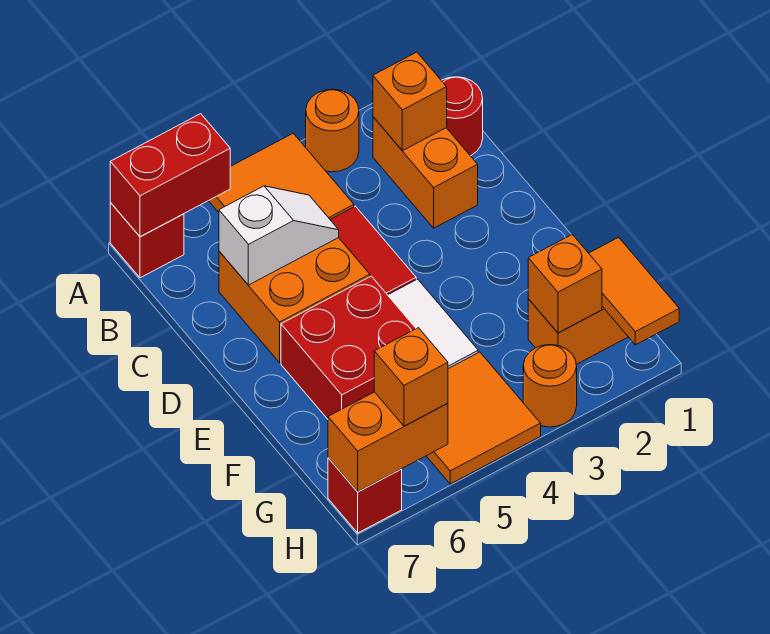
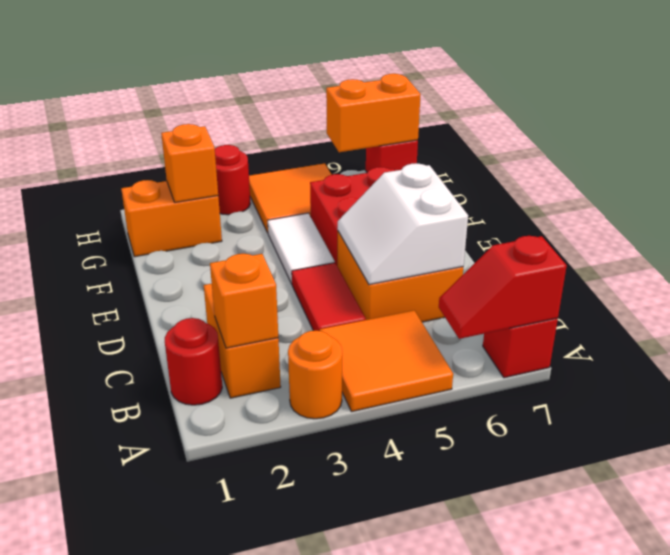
red brick A6:A7 level 2 -> red slope A6:A7 level 2 top 7
white slope C5:C6 level 2 top 6 -> white slope C5:D6 level 2 top 6
orange tile G1:H1 level 2 -> none
orange round brick H3 level 1 -> red round brick H3 level 1
orange brick H6 level 3 -> none

